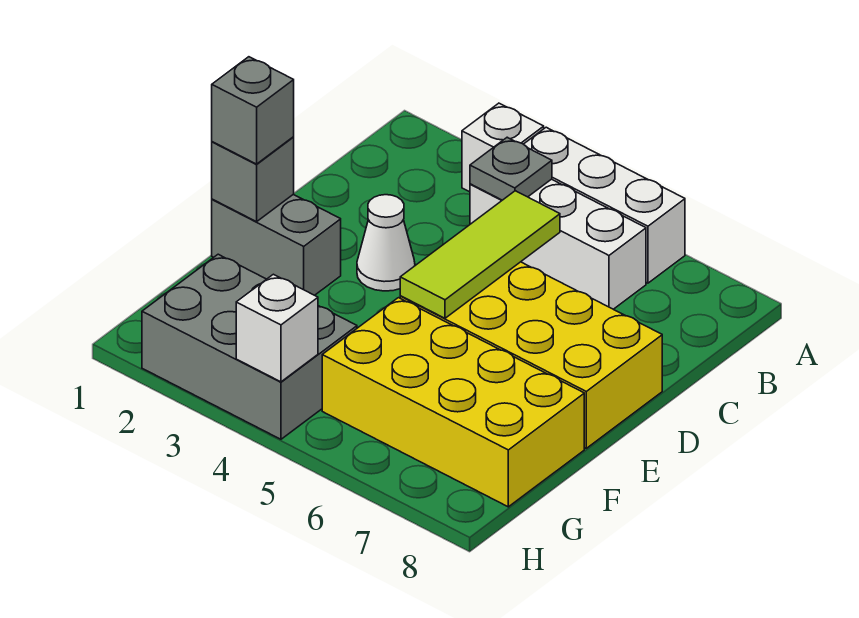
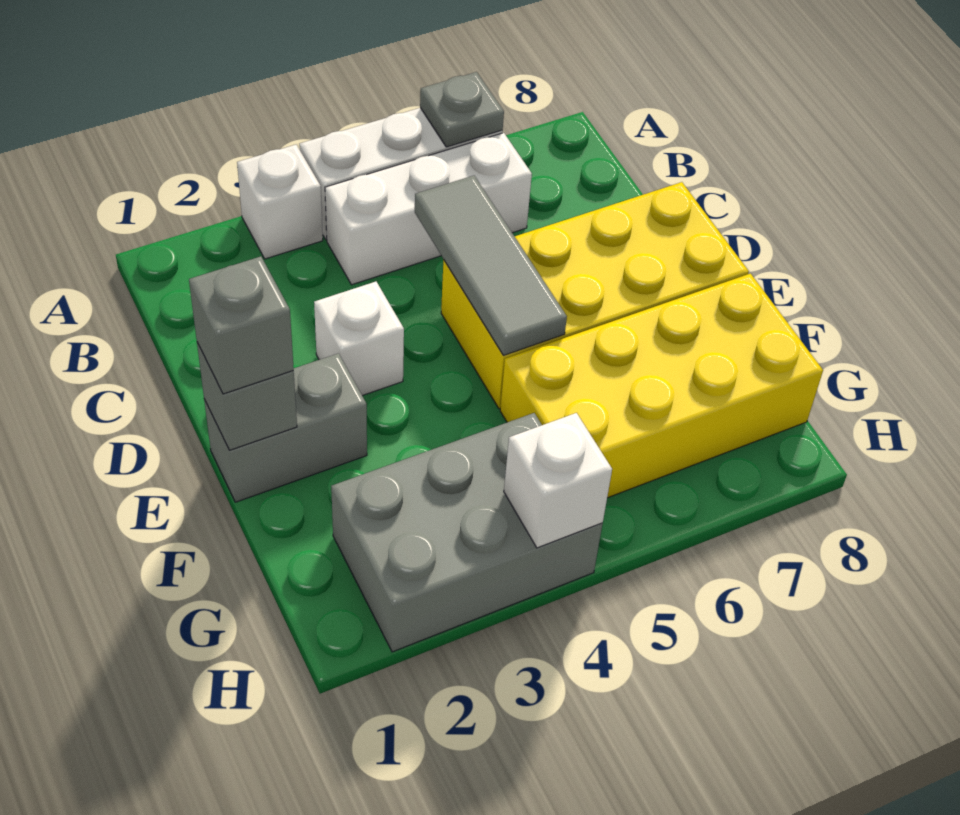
grey plate B4 level 2 -> grey plate A6 level 2
lime tile C5:E5 level 2 -> grey tile C5:E5 level 2
white cone D3 level 1 -> white brick D3 level 1

